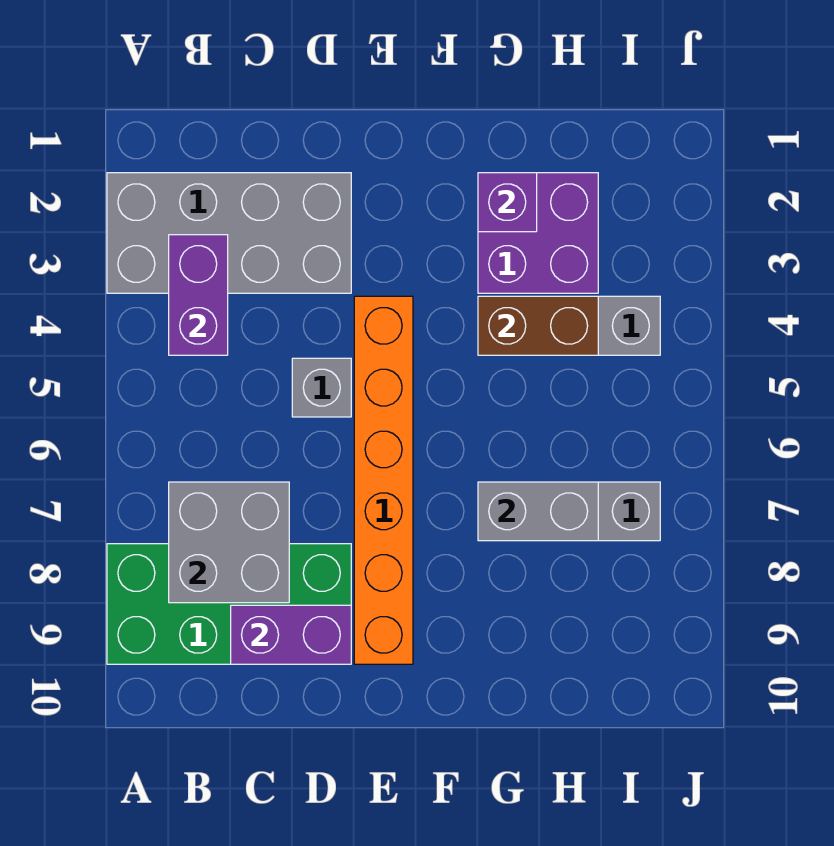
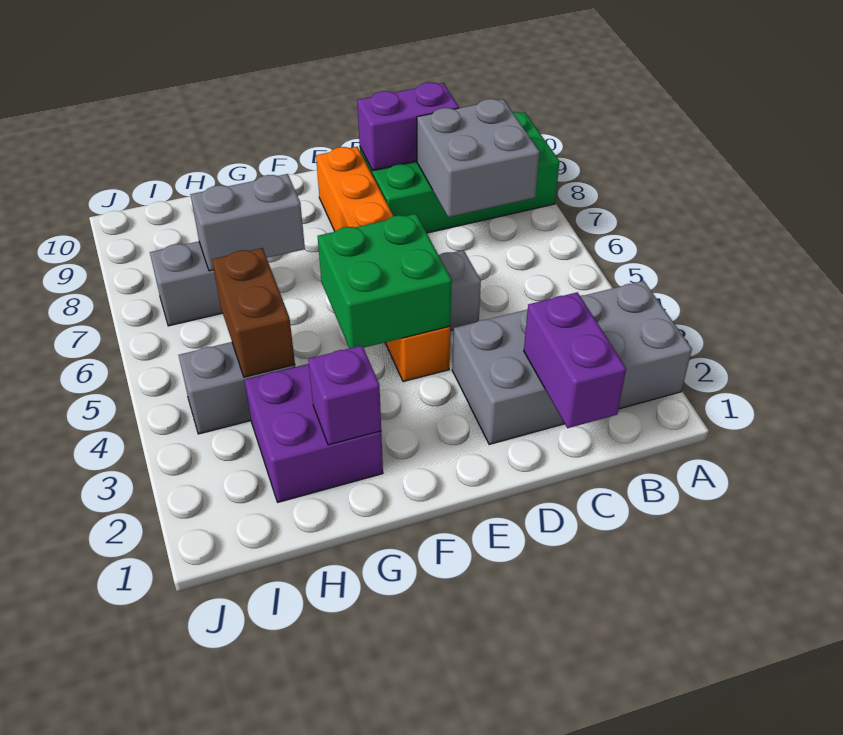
purple brick B3:B4 level 2 -> purple brick C1:C2 level 2
none -> green brick E4:F5 level 2
brown brick G4:H4 level 2 -> brown brick H4:H5 level 2

